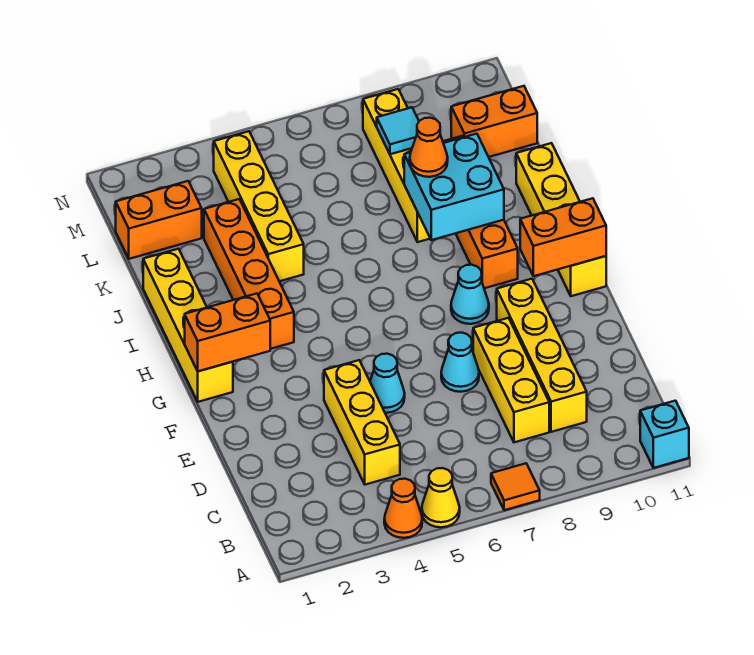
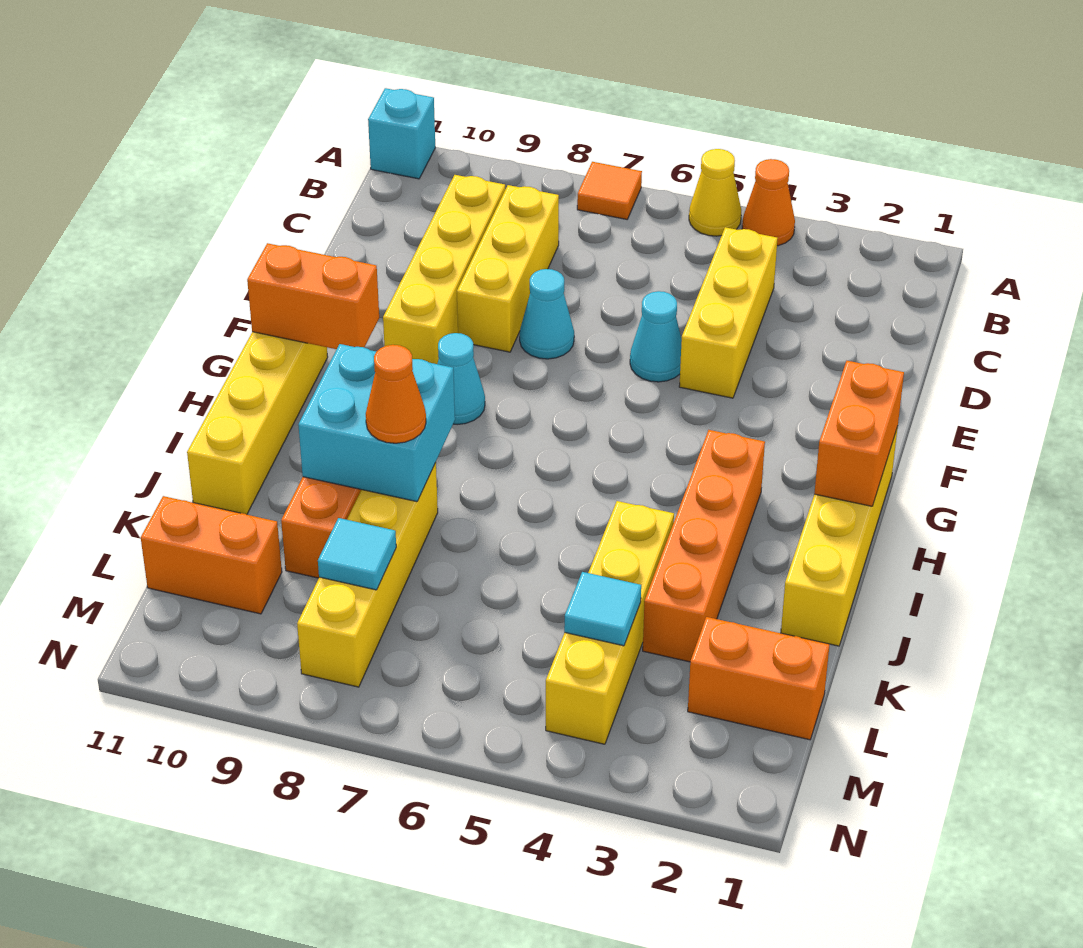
orange brick G1:G2 level 2 -> orange brick G1:H1 level 2
none -> cyan tile L4 level 2

